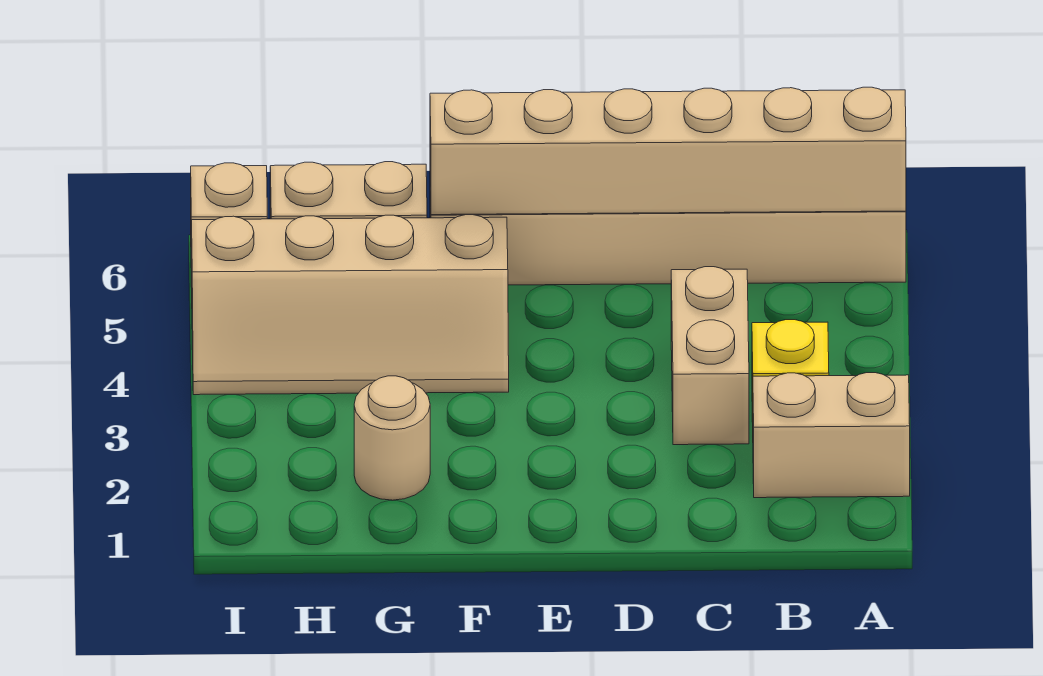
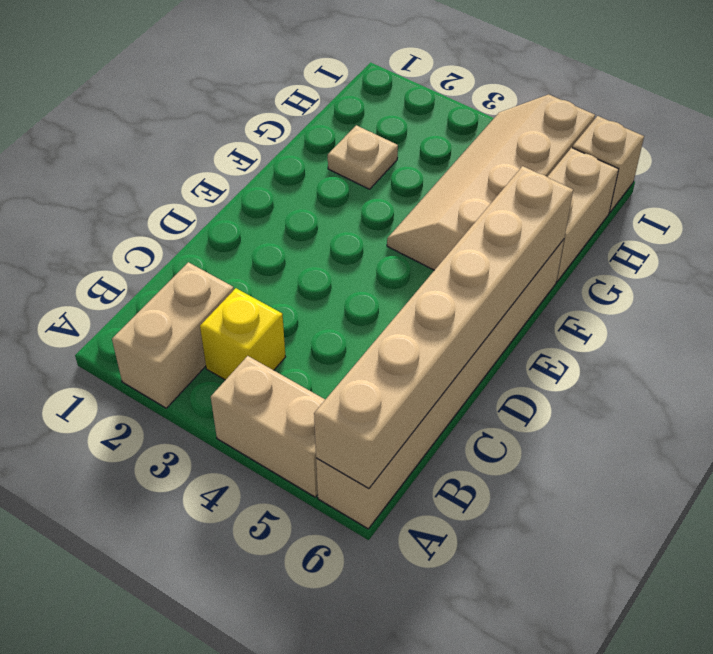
tan brick C3:C4 level 1 -> tan brick A4:A5 level 1
tan round brick G2 level 1 -> tan plate G2 level 1

